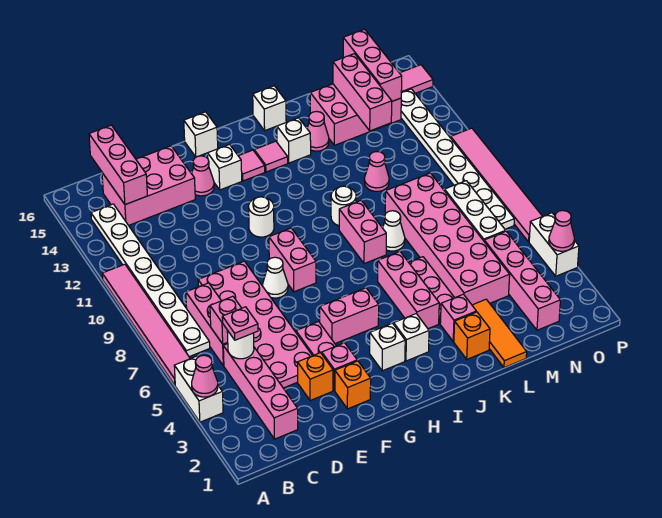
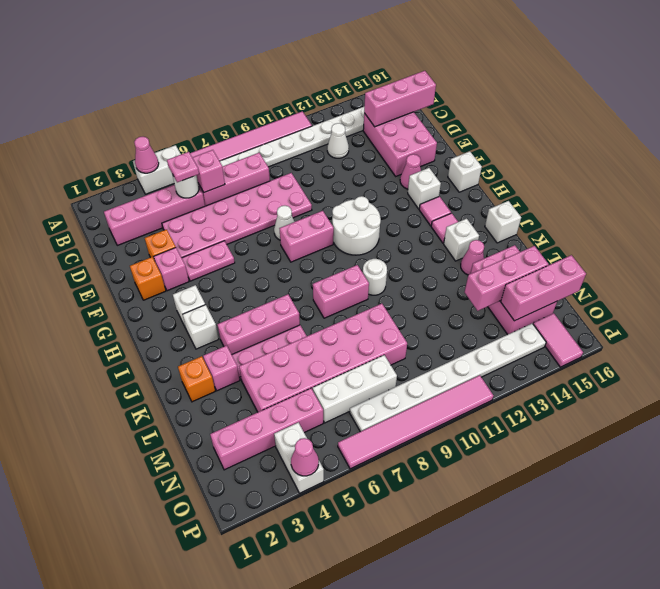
pink brick G5:H5 level 1 -> none
white round brick G11 level 1 -> white round brick G10:H11 level 1
white cone K8 level 1 -> white cone C12 level 1
orange tile L1:L3 level 1 -> none
pink cone L11 level 1 -> none
white brick P4:P5 level 1 -> white brick O4:P4 level 1

